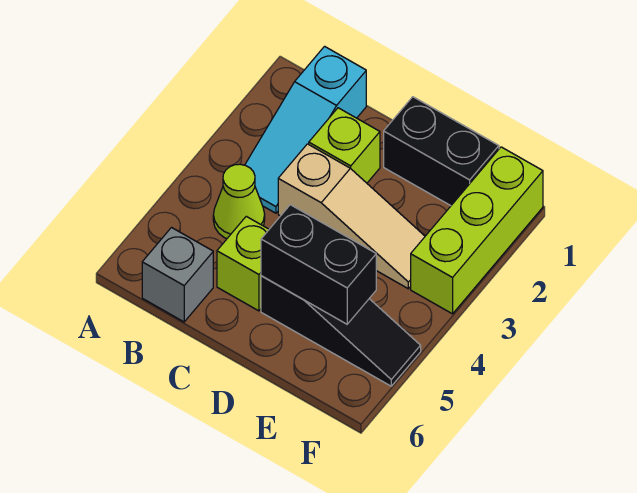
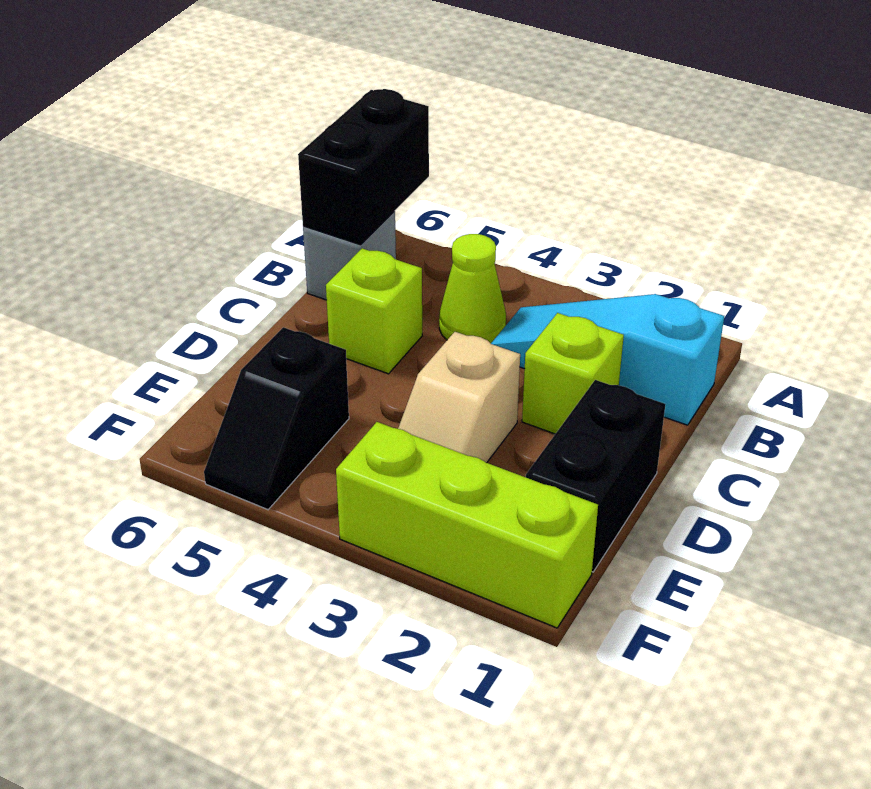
tan slope C3:E3 level 1 top C -> tan slope D3:E3 level 1 top D
black slope D5:F5 level 1 top D -> black slope E5:F5 level 1 top E
black brick D5:E5 level 2 -> black brick A6:B6 level 2

